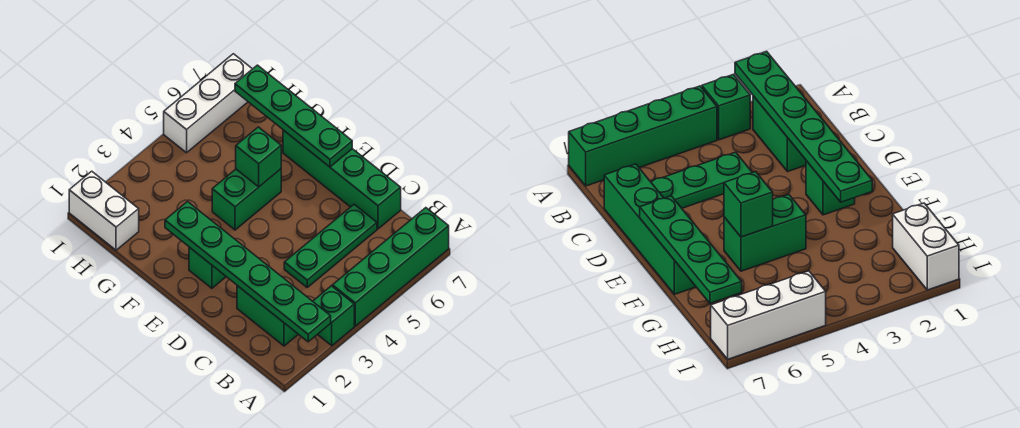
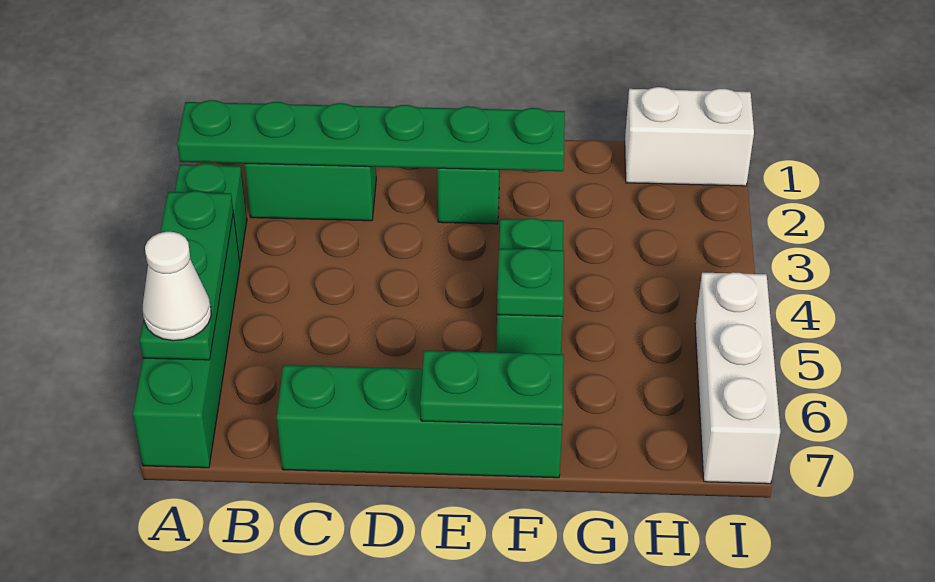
none -> white cone A6 level 3
green plate C4:C6 level 1 -> green plate A4:A6 level 2
green plate E7:H7 level 2 -> green plate E7:F7 level 2
green brick F5 level 2 -> green plate F5 level 2

